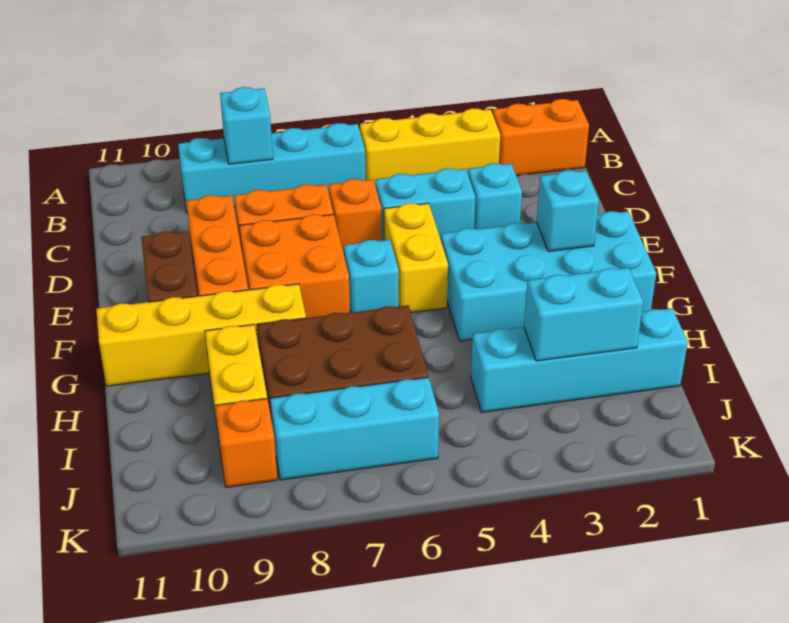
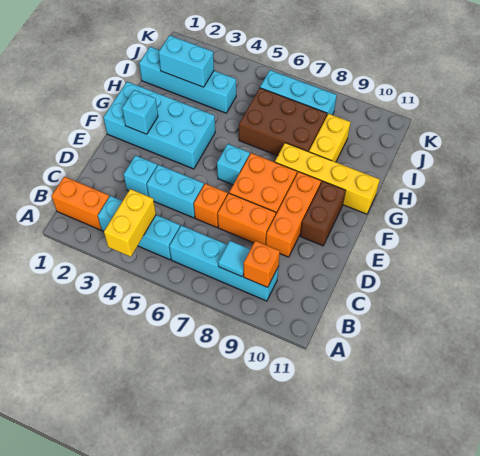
yellow brick B3:B5 level 1 -> cyan brick B3:B5 level 1
cyan brick B8 level 2 -> cyan tile B8 level 2
yellow brick E5:F5 level 1 -> yellow brick A4:B4 level 2
orange brick J9 level 1 -> orange brick B9 level 2

